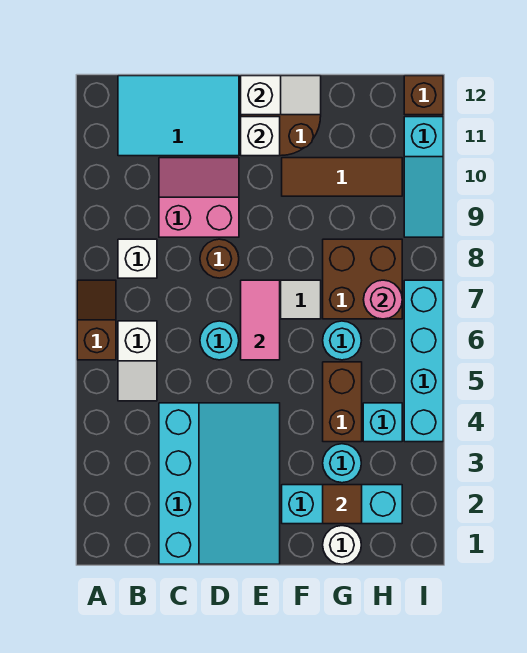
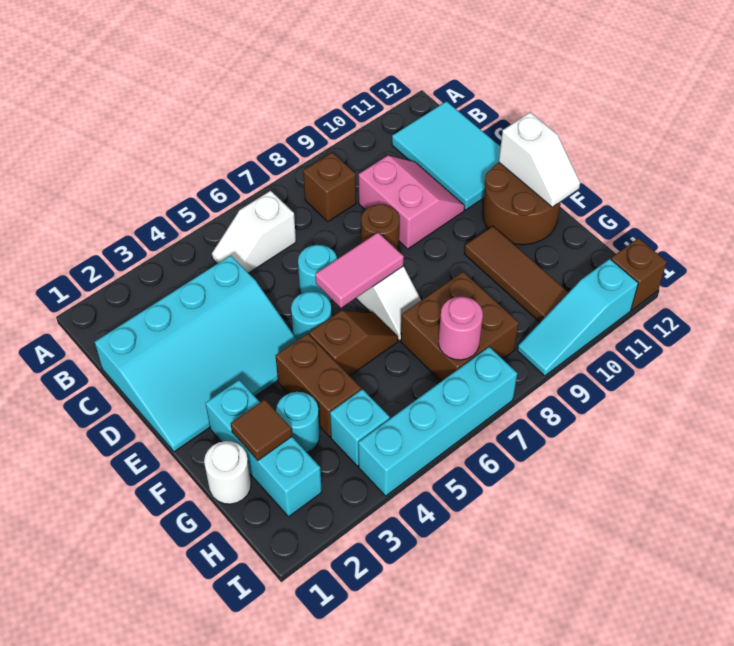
brown slope A6:A7 level 1 top 6 -> brown slope F5:F6 level 1 top 5
white brick B8 level 1 -> brown brick B8 level 1
white brick E11 level 2 -> none
brown brick G4:G5 level 1 -> brown brick F4:G4 level 1
cyan round brick G6 level 1 -> cyan round brick E5 level 1

